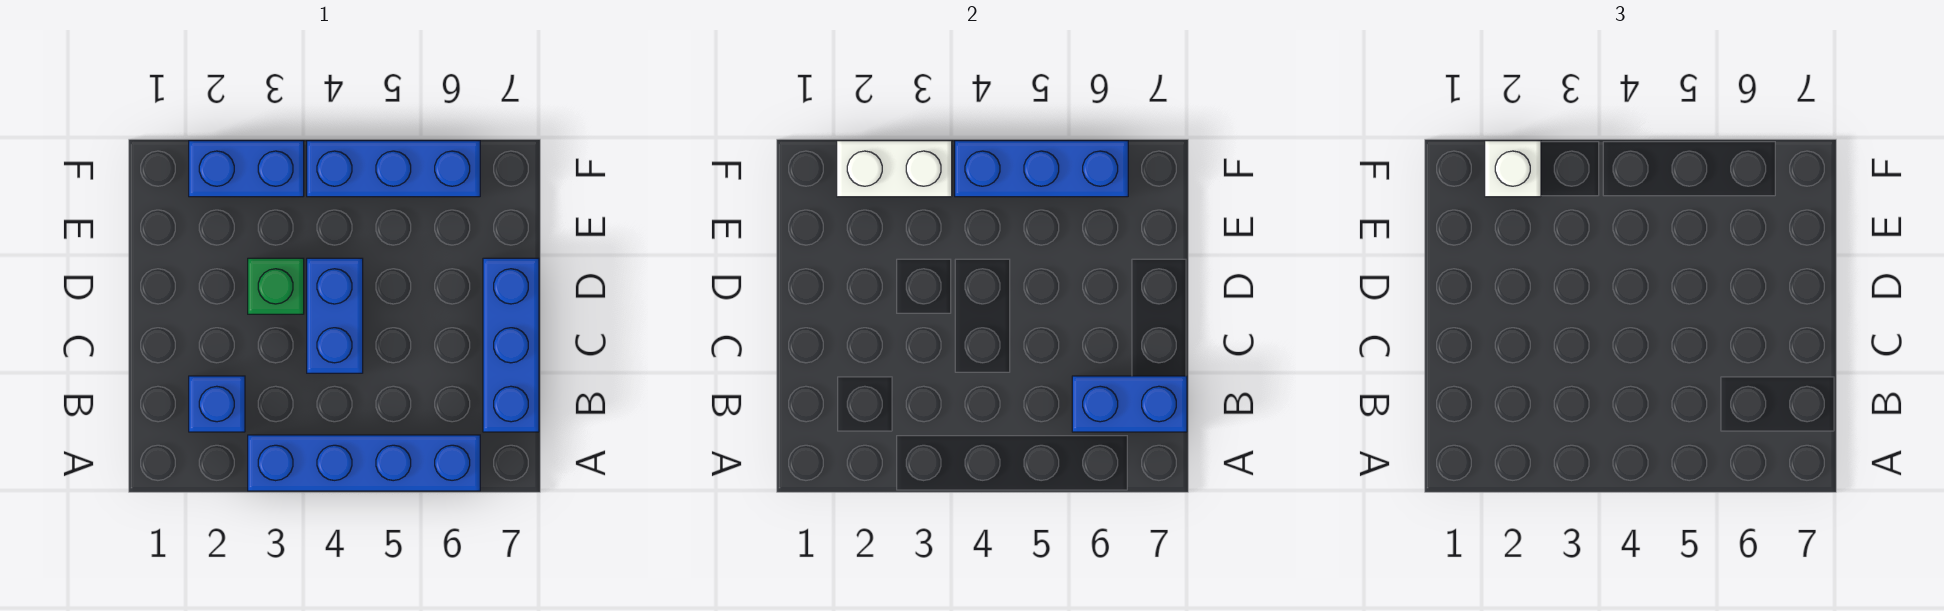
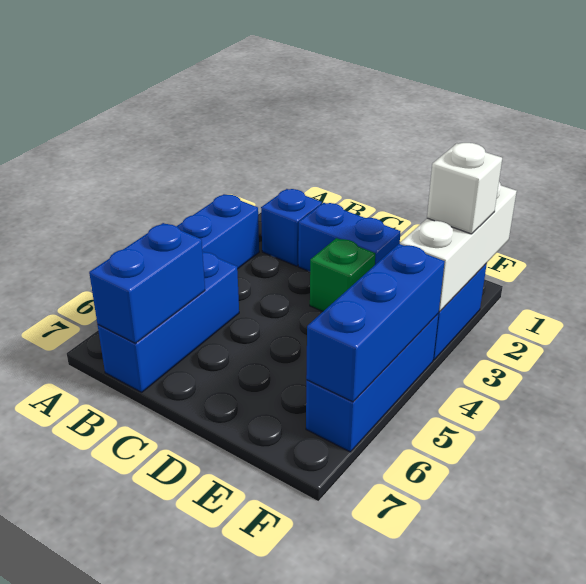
blue brick B7:D7 level 1 -> blue brick B5:B7 level 1
blue brick C4:D4 level 1 -> blue brick C2:D2 level 1
white brick F2:F3 level 2 -> white brick F1:F3 level 2

